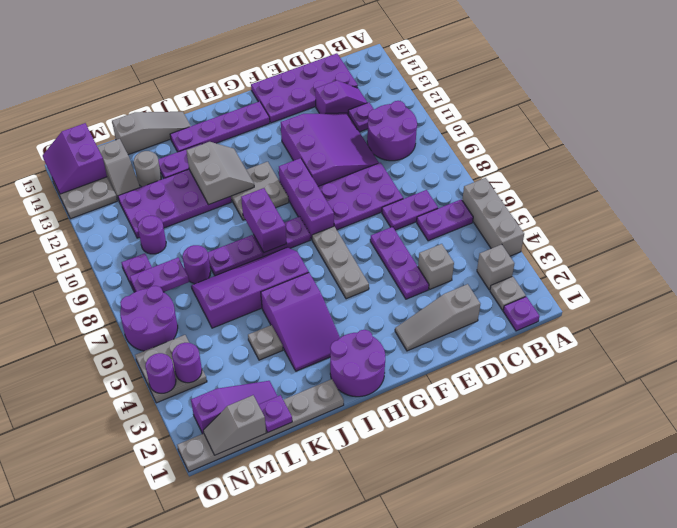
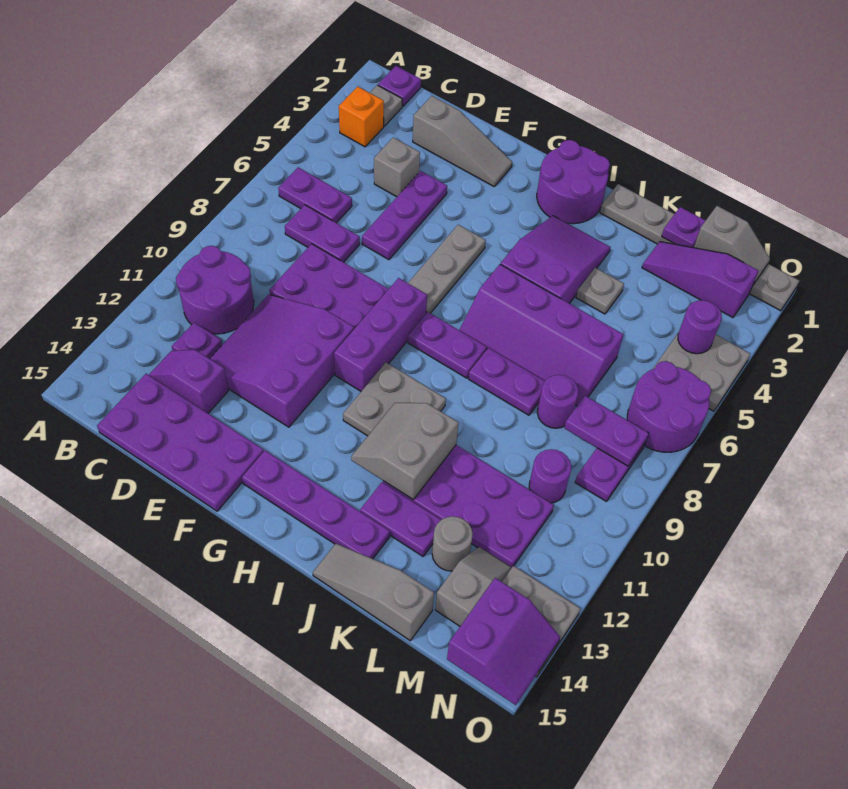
grey brick A4:A6 level 1 -> none
grey brick B3 level 1 -> orange brick B3 level 1
purple brick I8:I9 level 2 -> none
purple round brick O4 level 2 -> none

